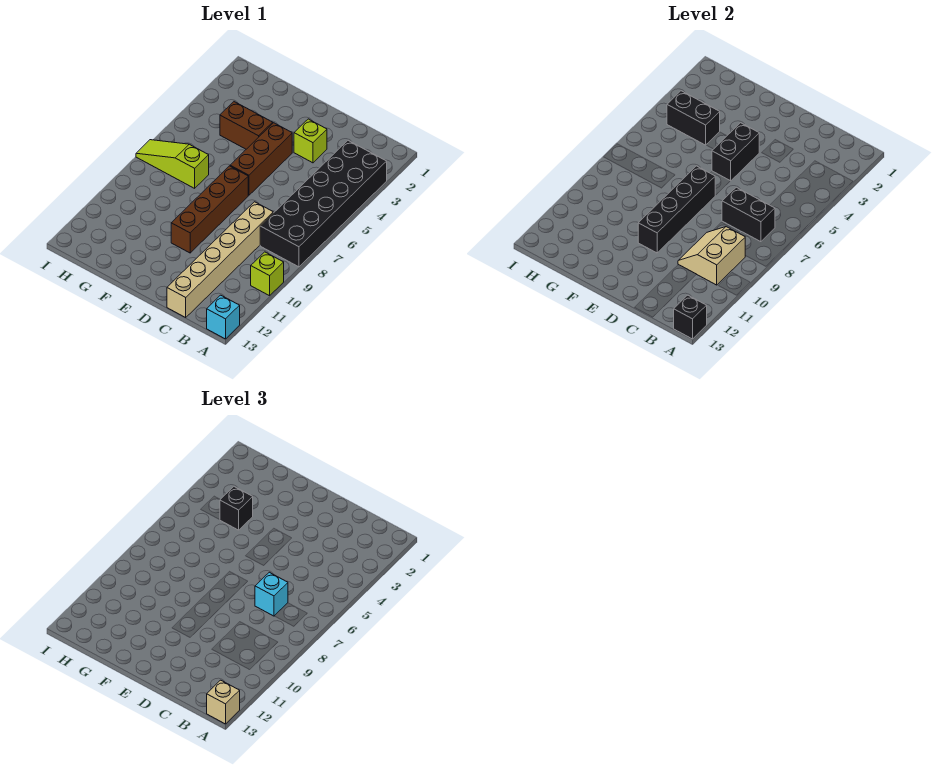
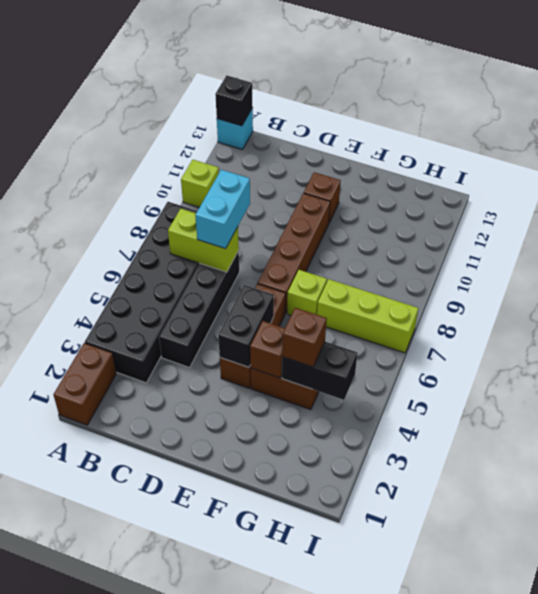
none -> brown brick A1:A2 level 1
tan brick A13 level 3 -> none
black brick B7:C7 level 2 -> lime brick B7:C7 level 2
tan slope B9:C10 level 2 top B -> none
cyan brick C7 level 3 -> cyan brick C7:C8 level 3
tan brick C8:C13 level 1 -> none
lime brick D3 level 1 -> lime brick F7 level 1
black brick E7:E10 level 2 -> black brick C4:C7 level 1
none -> brown brick E11 level 1
none -> brown brick F4 level 2
black brick G4 level 3 -> brown brick G4 level 3
lime slope G7:I7 level 1 top G -> lime brick G7:I7 level 1

